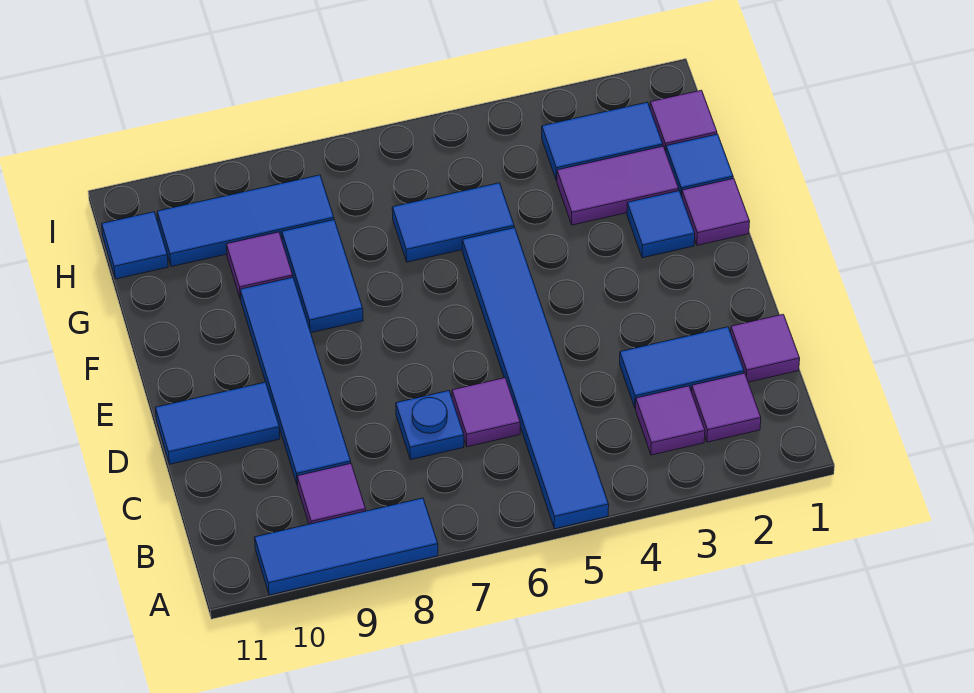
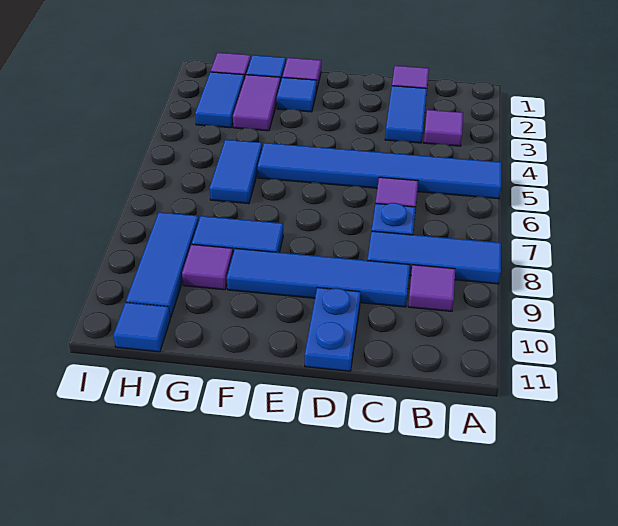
blue tile A8:A10 level 1 -> blue tile A8:C8 level 1
purple tile B2 level 1 -> none
blue tile D10:D11 level 1 -> blue plate D10:D11 level 1

